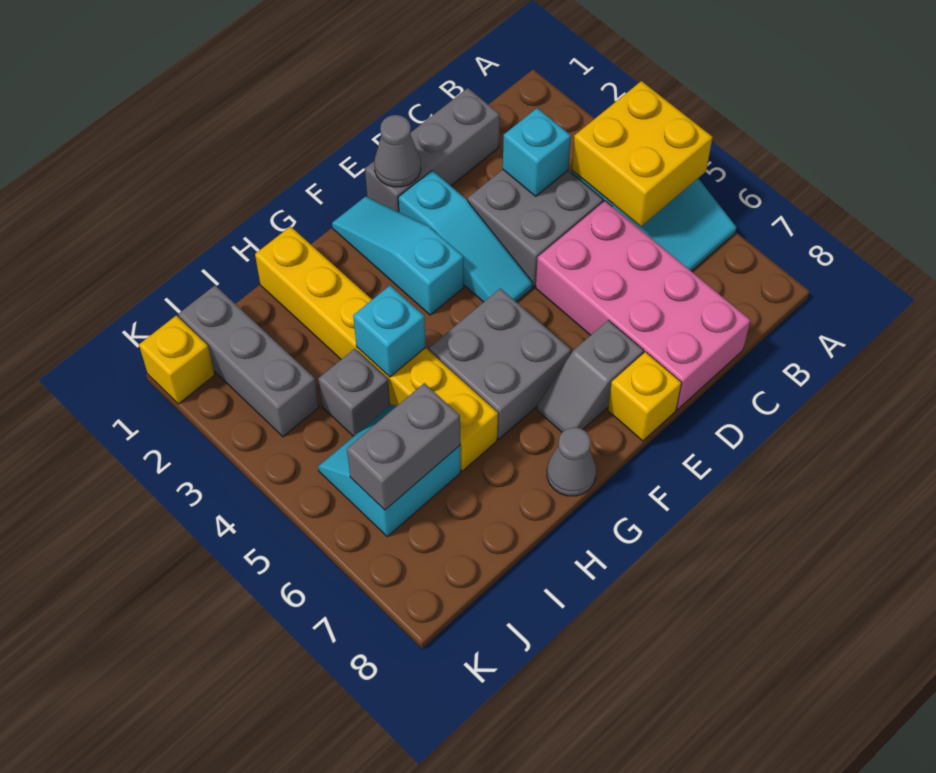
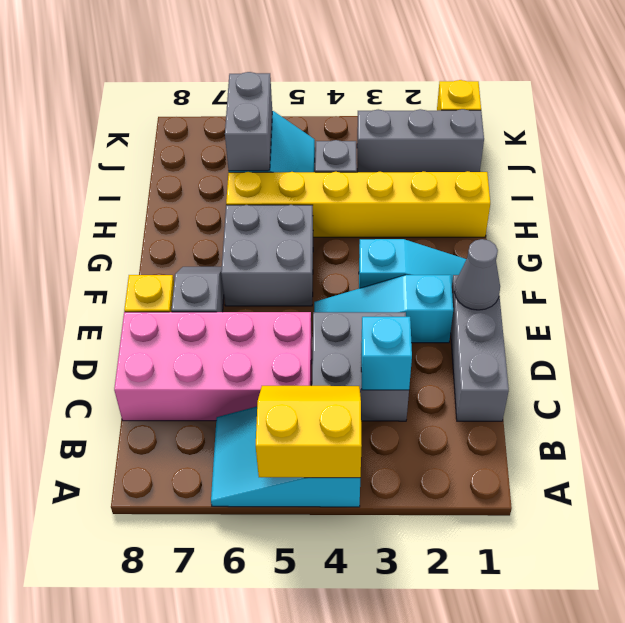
yellow brick A4:B5 level 2 -> yellow slope A4:B5 level 2 top A
grey cone G8 level 1 -> none
cyan brick H4 level 2 -> none

